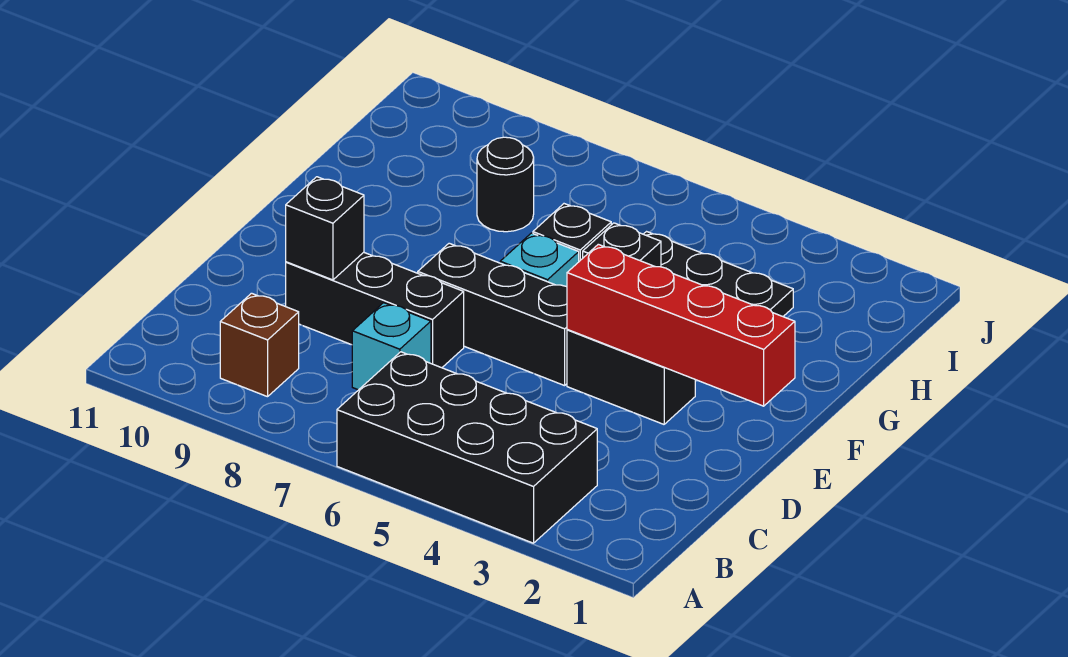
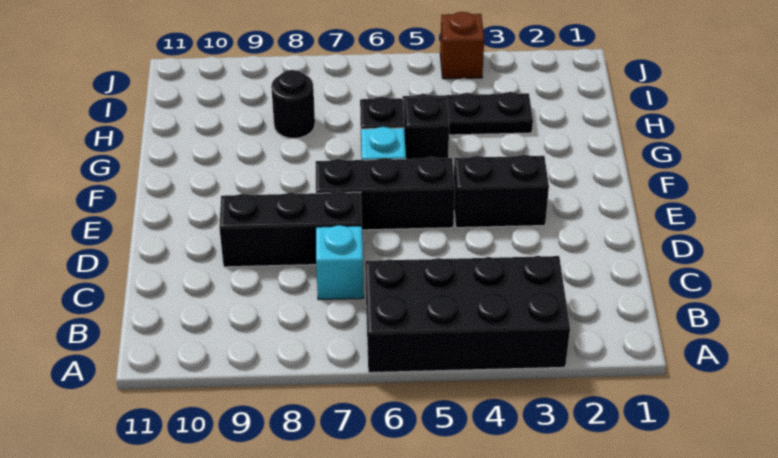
brown brick B9 level 1 -> brown brick J4 level 1
black brick D9 level 2 -> none
red brick E1:E4 level 2 -> none

